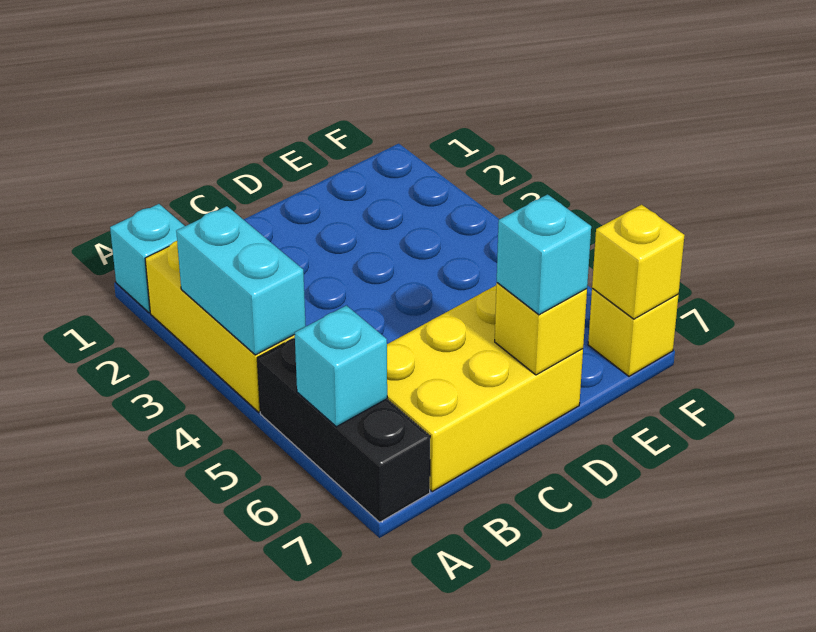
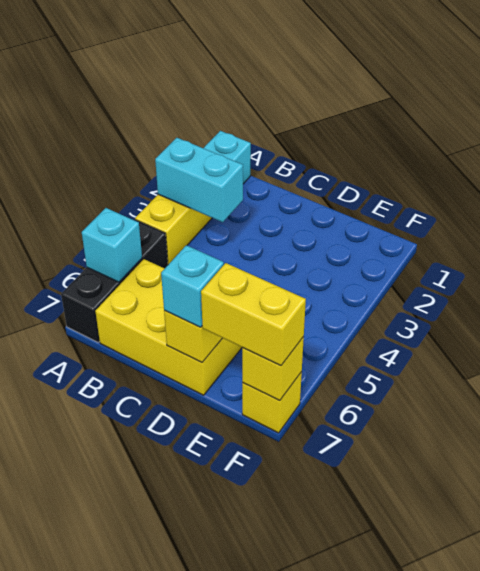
cyan brick A3:A4 level 2 -> cyan brick A3:B3 level 2
none -> yellow brick E7:F7 level 3

